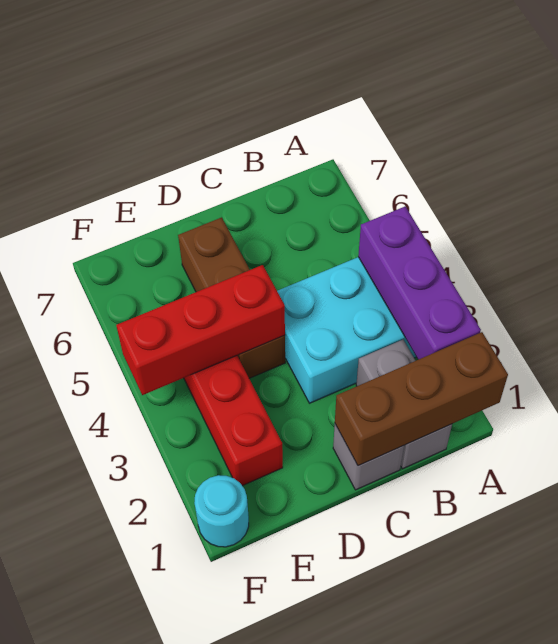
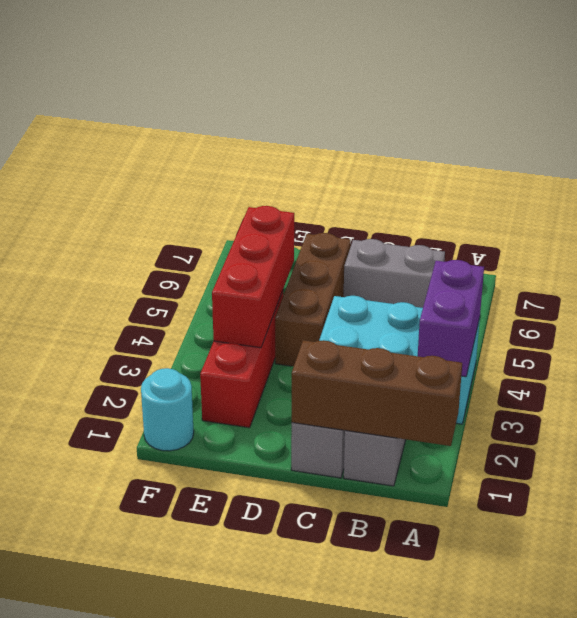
purple brick A2:A4 level 2 -> purple brick A3:A4 level 2
none -> grey brick B6:C6 level 1
red brick D4:F4 level 2 -> red brick E3:E5 level 2

